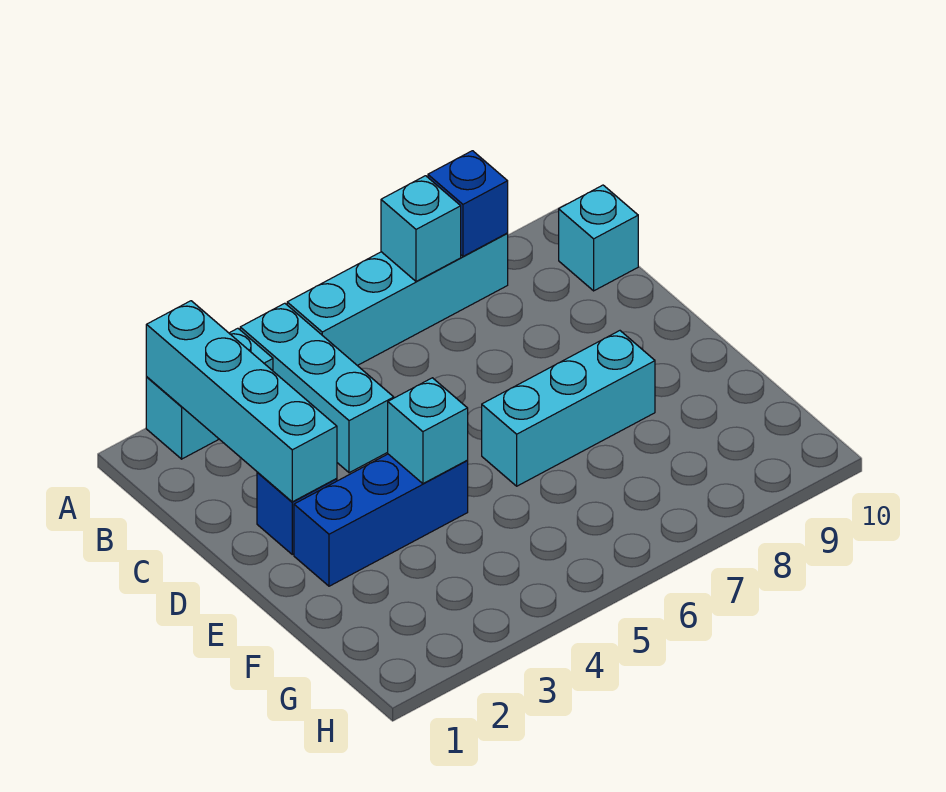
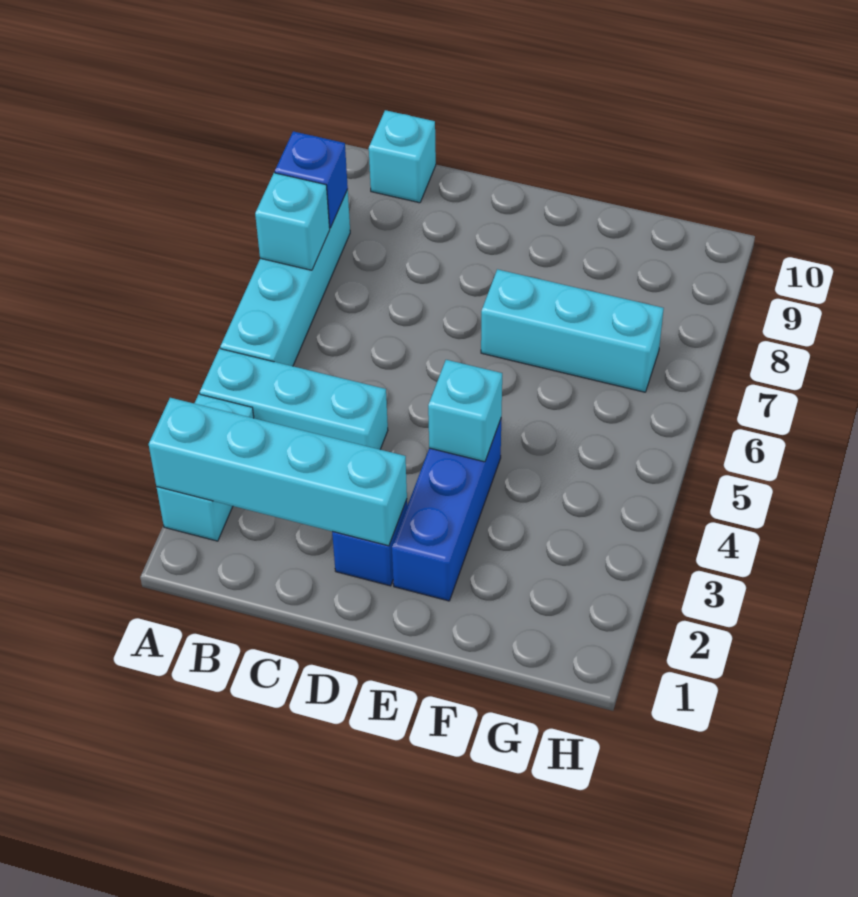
cyan brick E6:E8 level 1 -> cyan brick E7:G7 level 1

